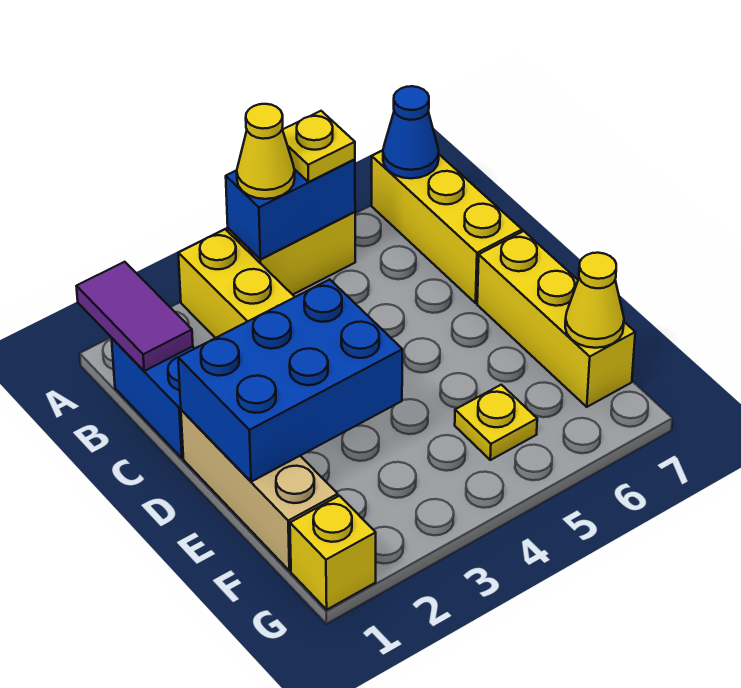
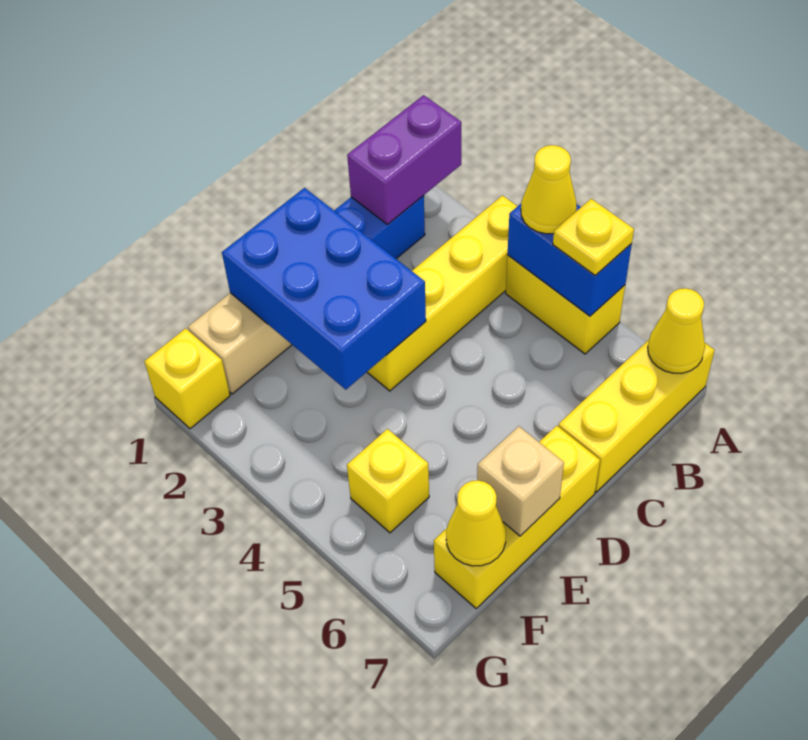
purple tile A1:B1 level 2 -> purple brick A1:B1 level 2
blue cone A7 level 2 -> yellow cone A7 level 2
none -> tan brick E7 level 2
yellow plate F5 level 1 -> yellow brick F5 level 1

